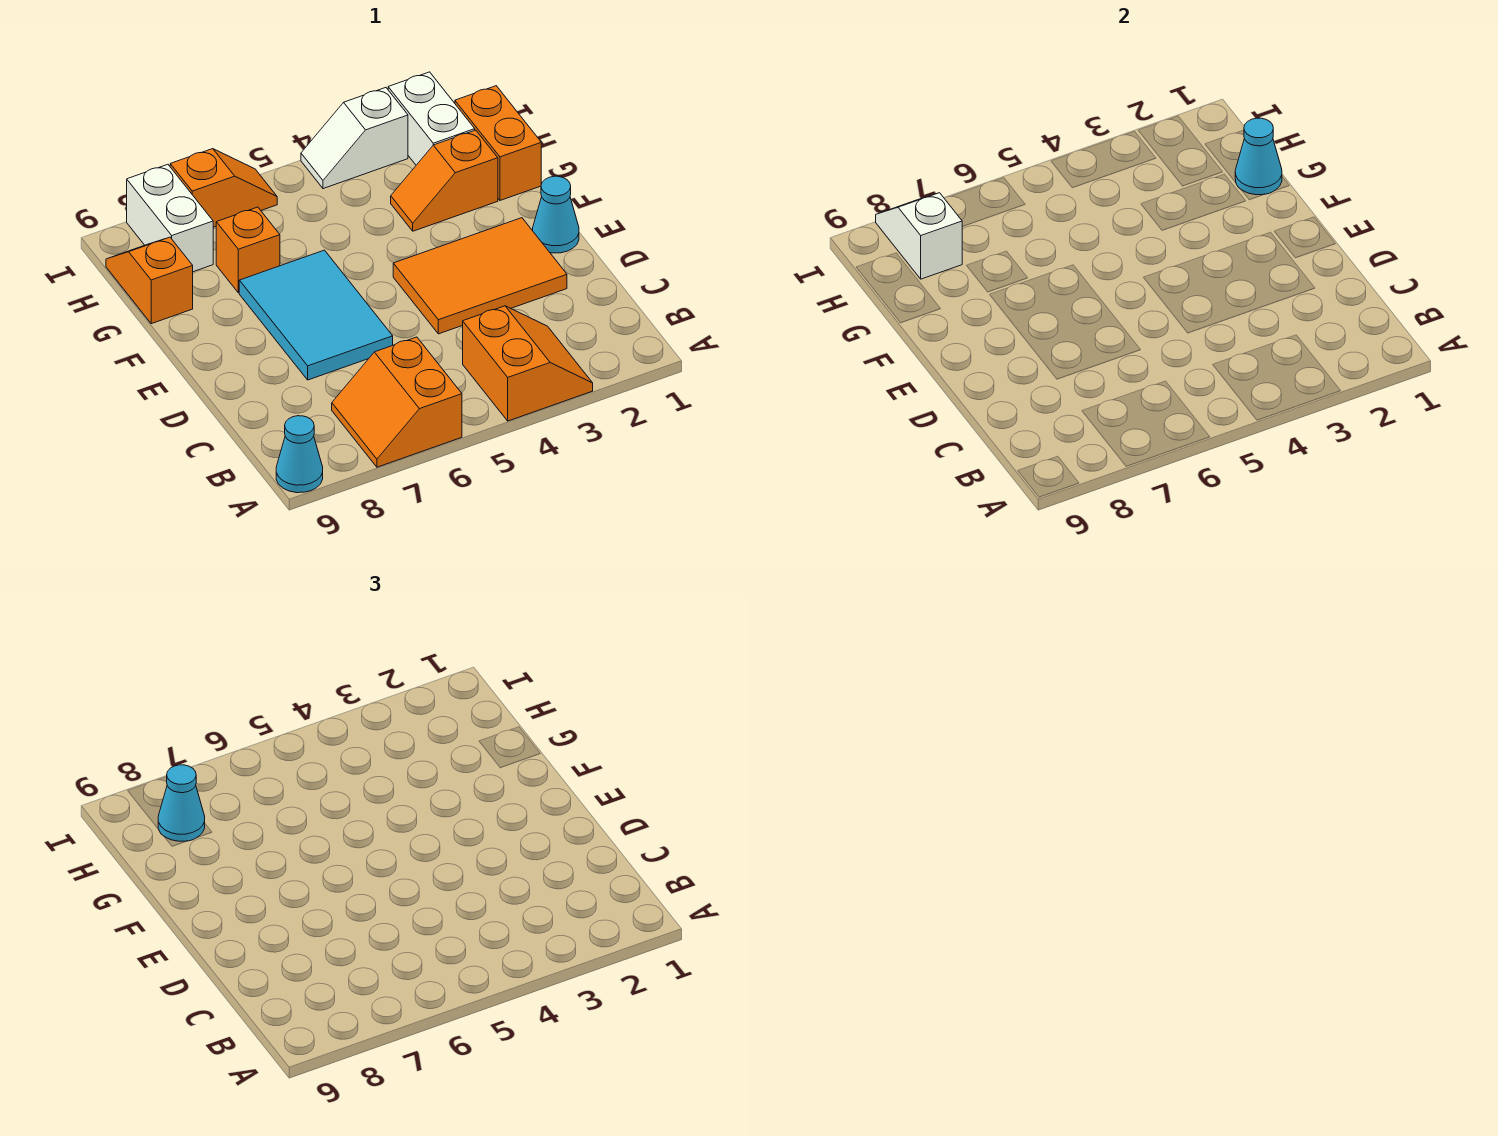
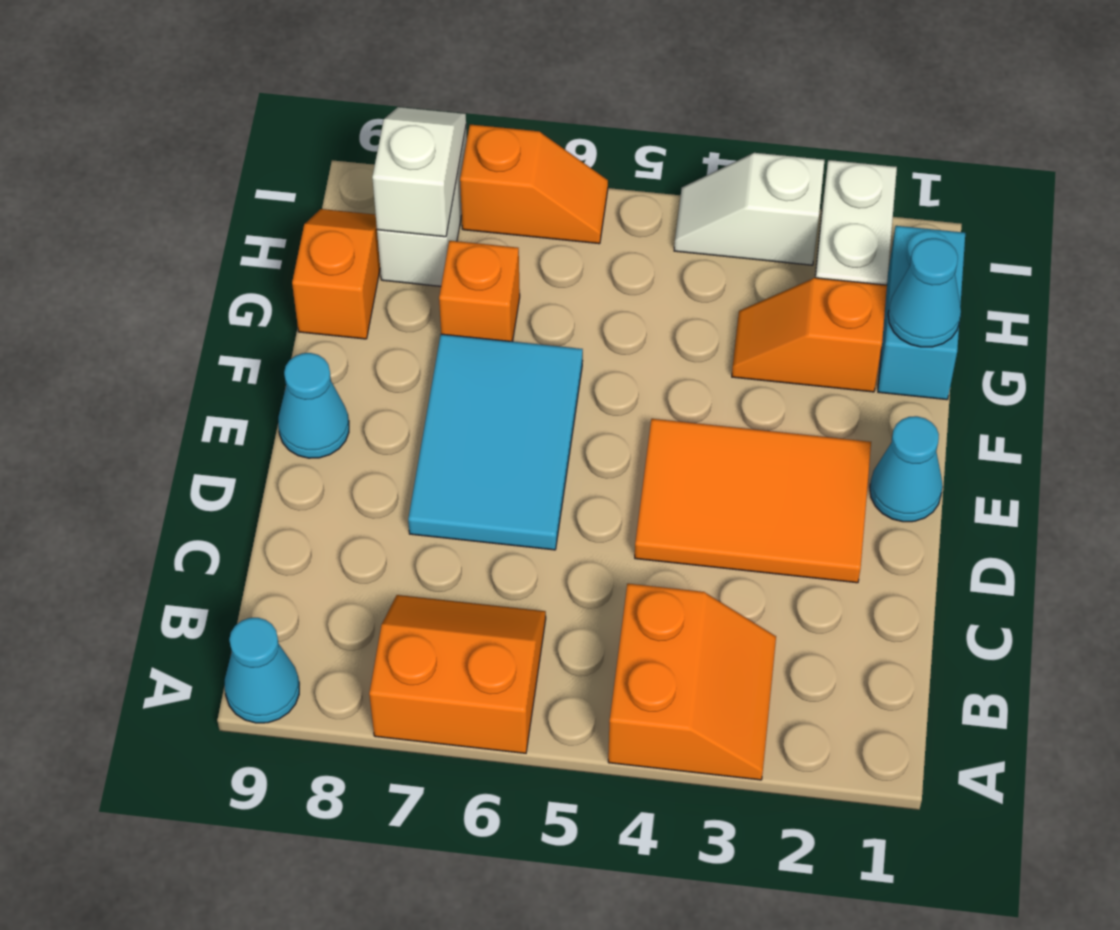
orange slope A6:B7 level 1 top 6 -> orange slope A6:B7 level 1 top A
orange brick G1:H1 level 1 -> cyan brick G1:H1 level 1
cyan cone H8 level 3 -> cyan cone E9 level 1

